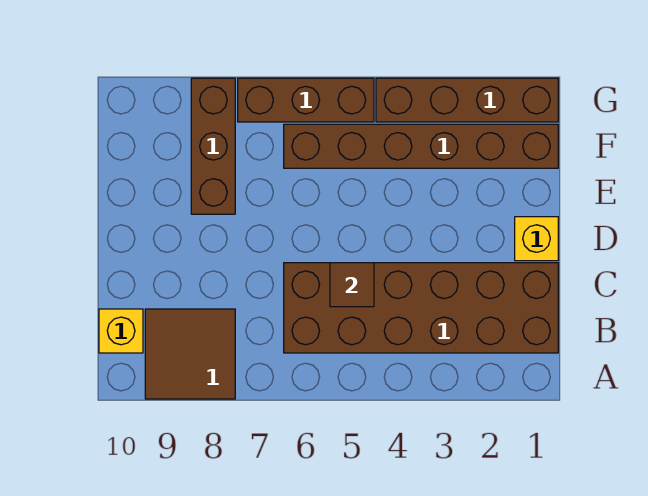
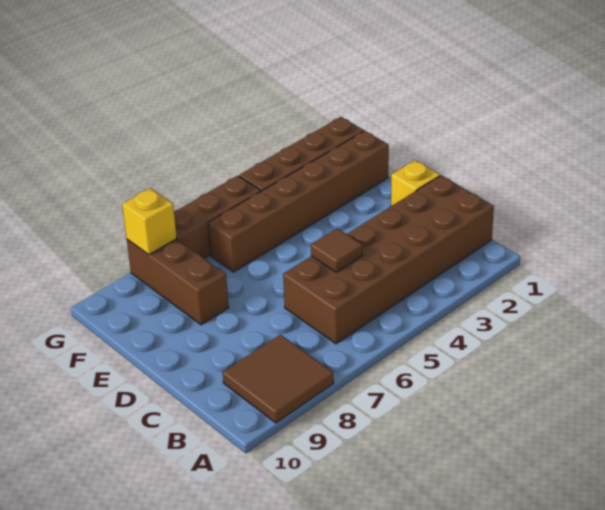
yellow brick B10 level 1 -> yellow brick G8 level 2

